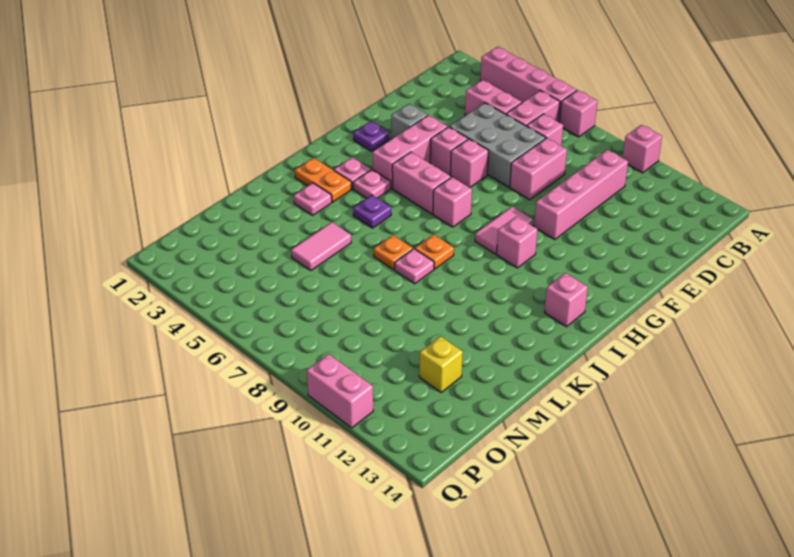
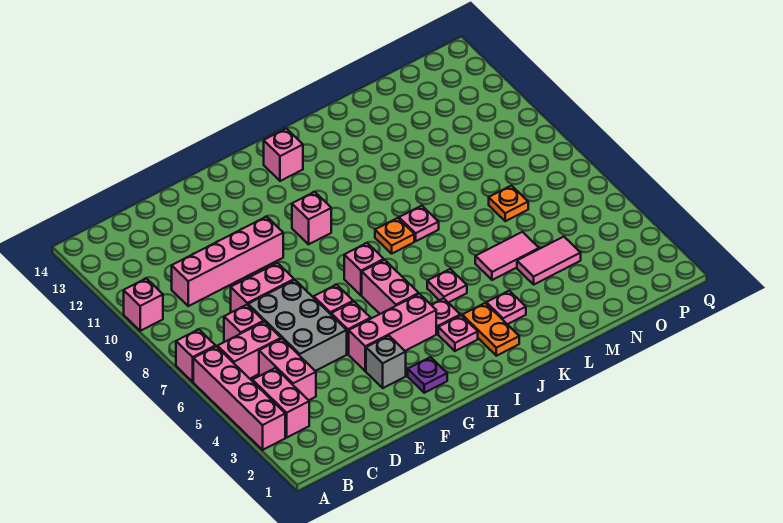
pink tile G9:H9 level 1 -> pink tile M4:N4 level 1
purple plate J5 level 1 -> pink plate J5 level 1
orange plate K7 level 1 -> orange plate N7 level 1
yellow brick N12 level 1 -> none
pink brick Q10:Q11 level 1 -> pink brick B3:B4 level 1

